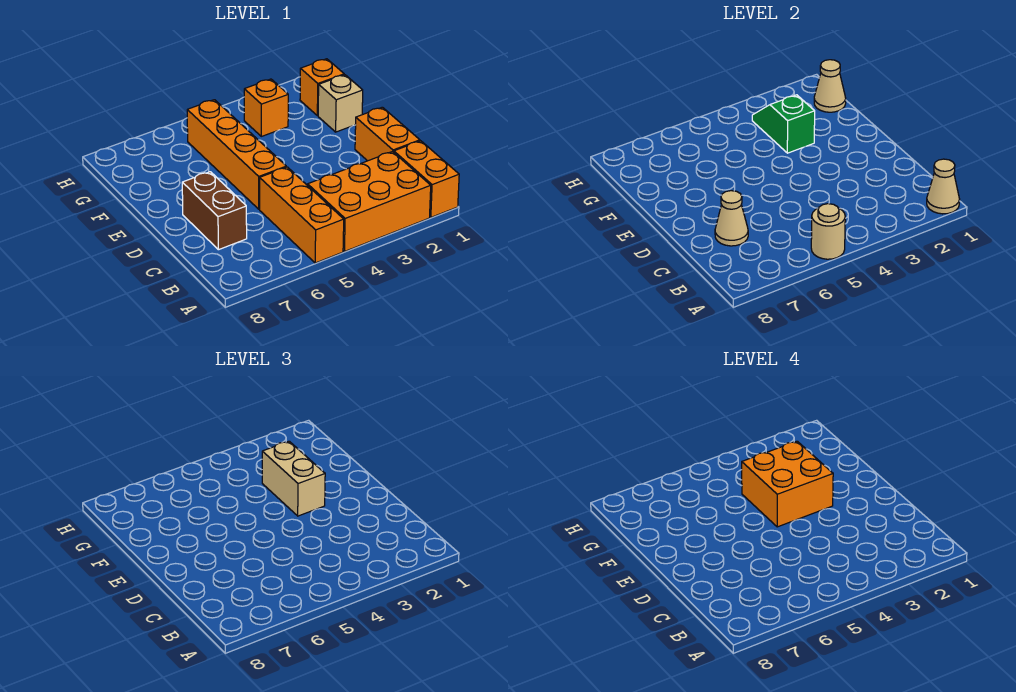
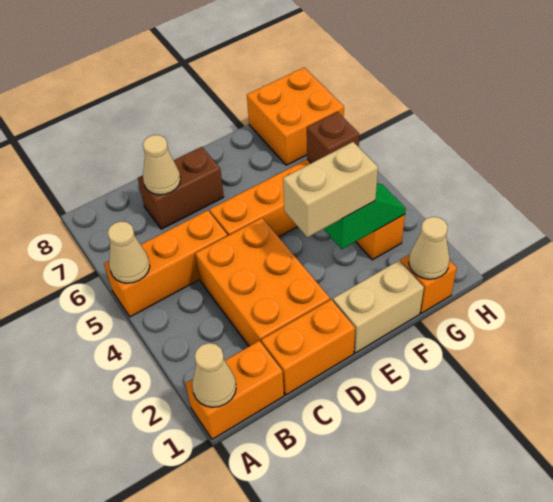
orange brick A2:B4 level 1 -> orange brick C2:D4 level 1
tan round brick A5 level 2 -> tan cone A5 level 2
orange brick E3:F4 level 4 -> orange brick G7:H8 level 1
tan brick F1 level 1 -> tan brick E1:F1 level 1
none -> brown brick G5 level 2

